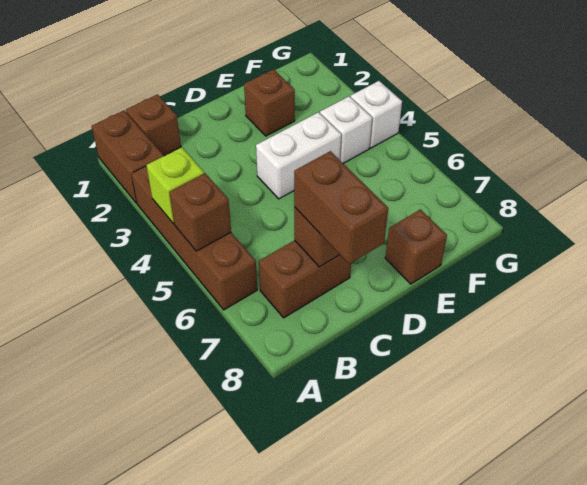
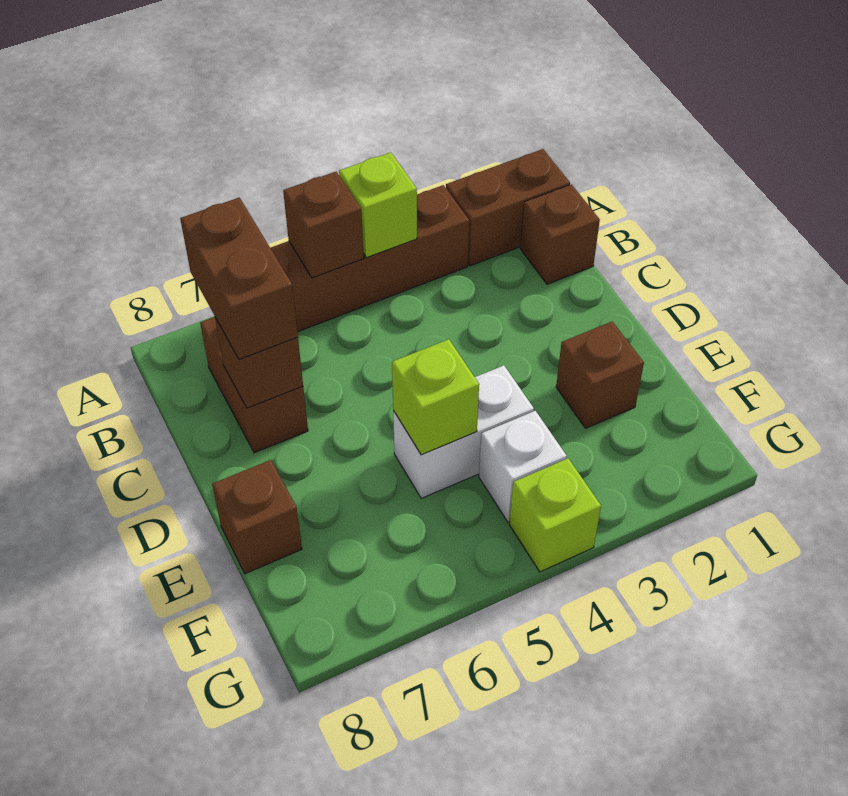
brown brick C7:C8 level 3 -> brown brick B7:C7 level 3
white brick D4:E4 level 1 -> white brick E4:E5 level 1
none -> lime brick E5 level 2
white brick G4 level 1 -> lime brick G4 level 1

